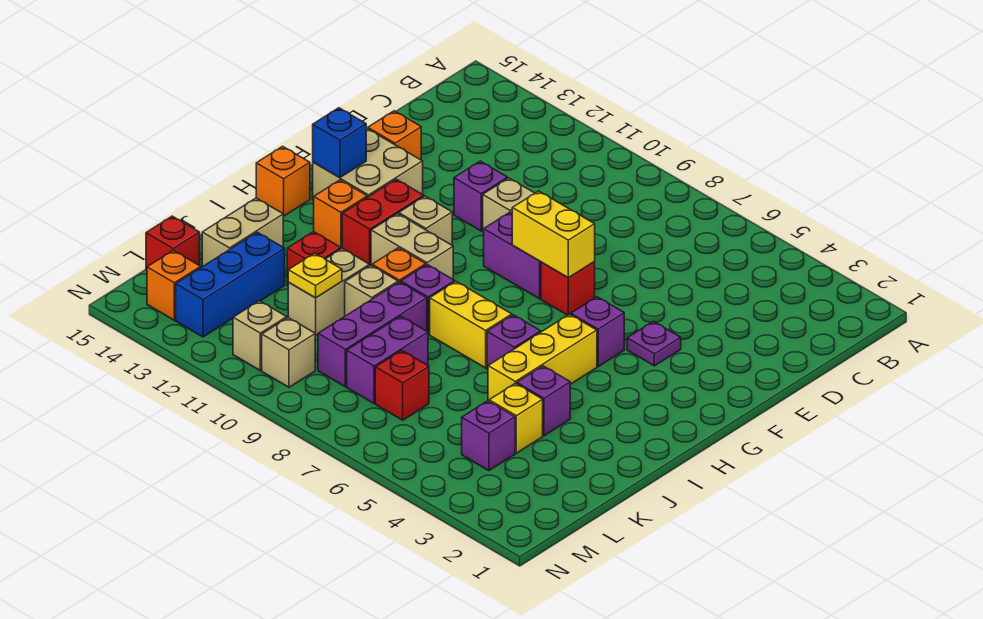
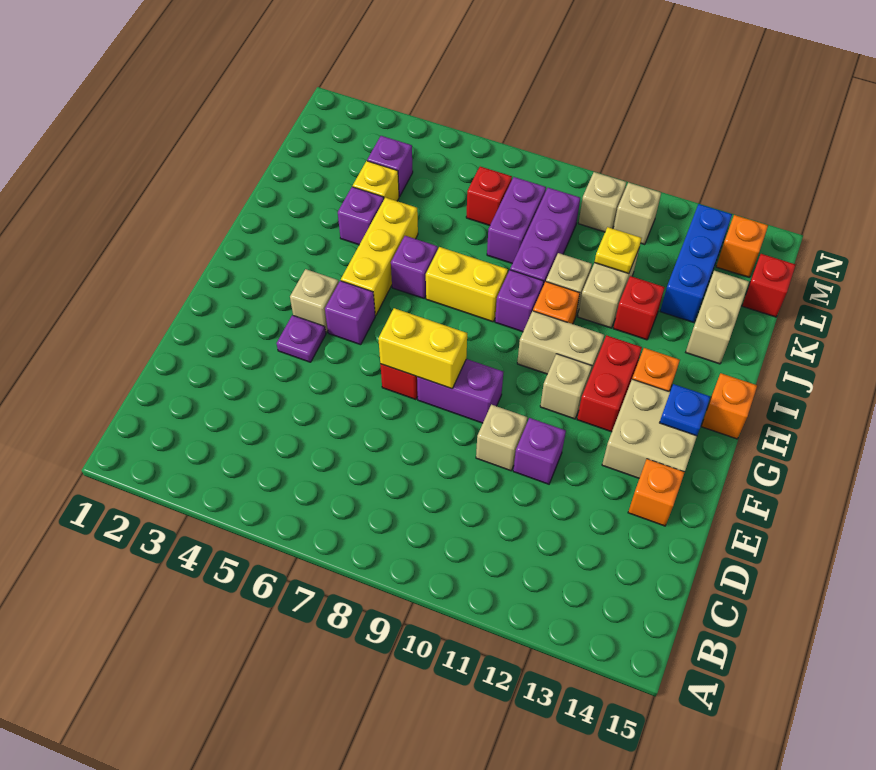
none -> tan brick G4 level 1
blue brick G14 level 2 -> blue plate G14 level 2

